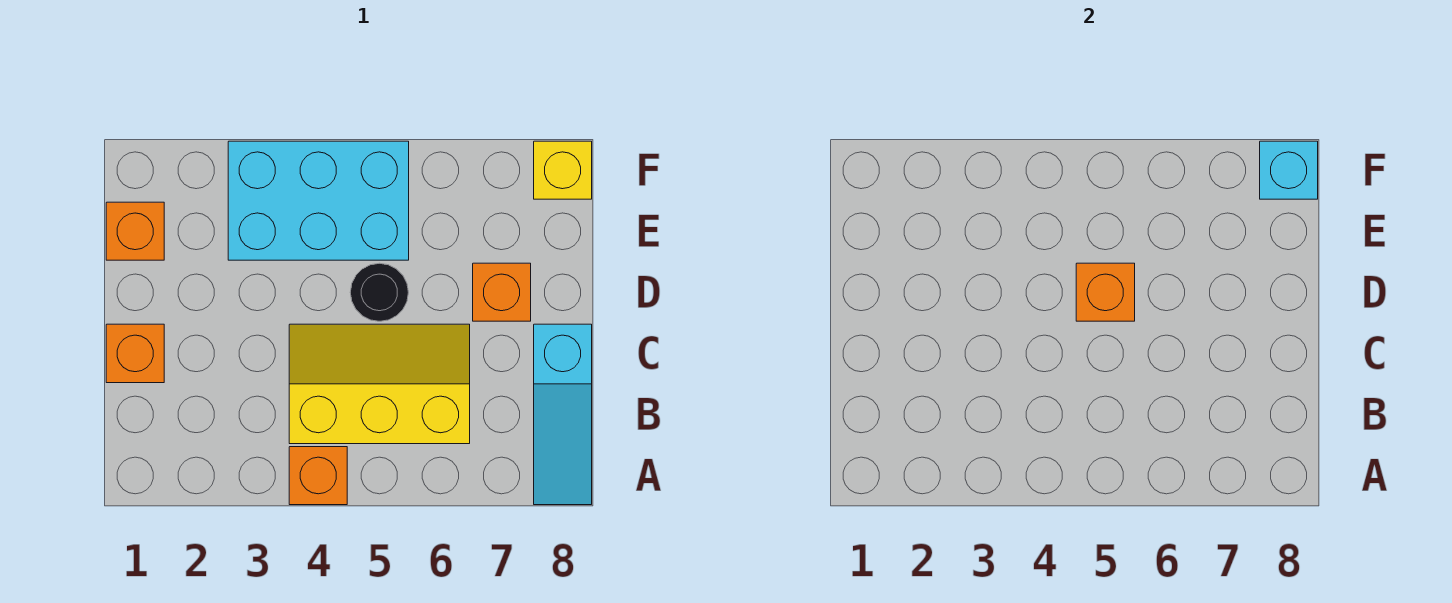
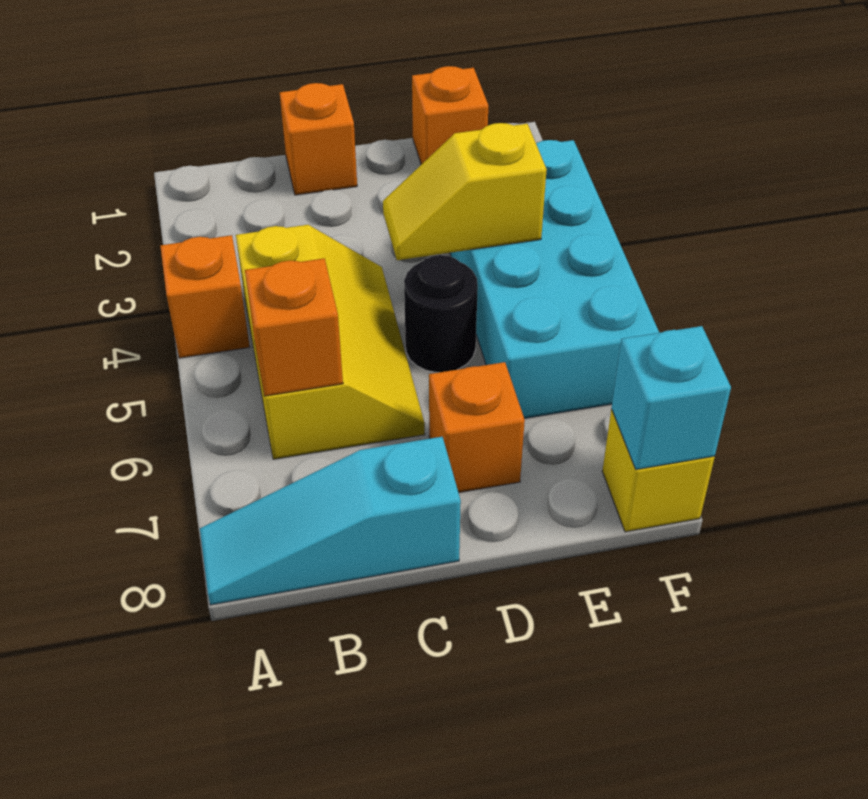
none -> yellow slope D4:E4 level 2 top E
orange brick D5 level 2 -> orange brick B6 level 2
cyan brick E3:F5 level 1 -> cyan brick E3:F6 level 1

